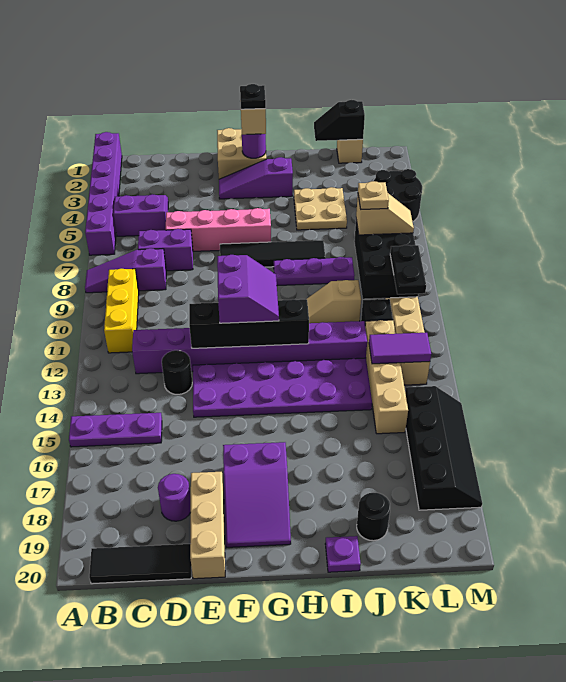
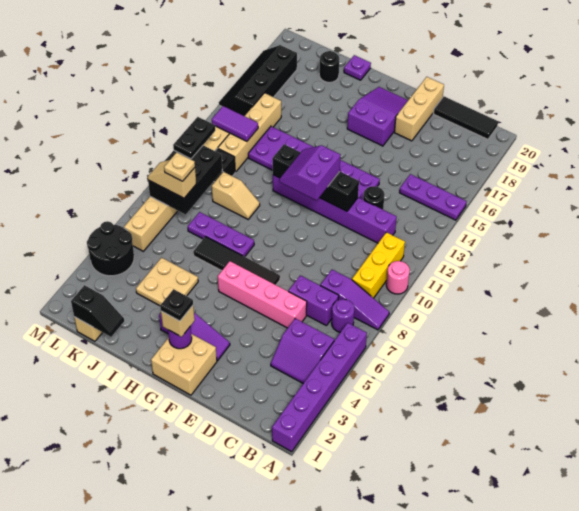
none -> pink round brick A10 level 1
purple brick C12:J12 level 1 -> purple brick C12:H12 level 1
purple round brick D18 level 1 -> purple round brick B7 level 1

